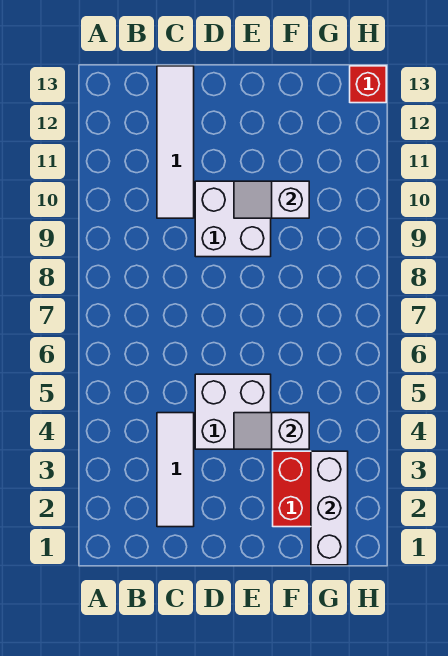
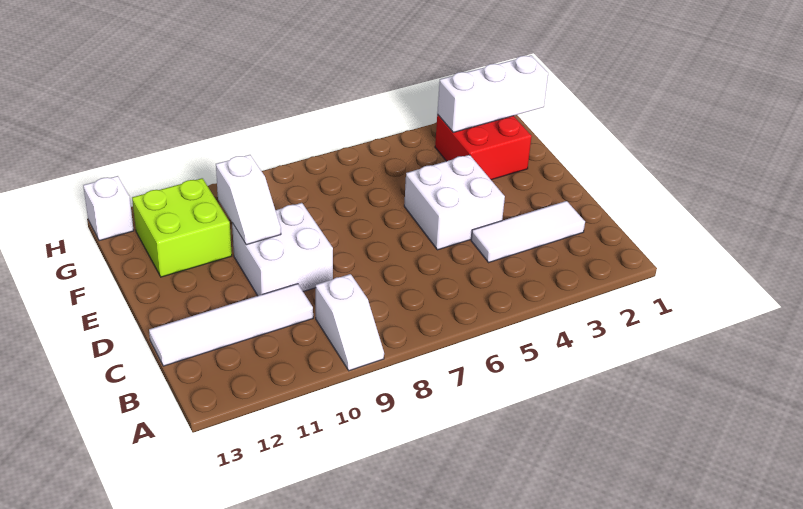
white slope E4:F4 level 2 top F -> white slope A9:B9 level 1 top B
none -> lime brick F11:G12 level 1
red brick H13 level 1 -> white brick H13 level 1

